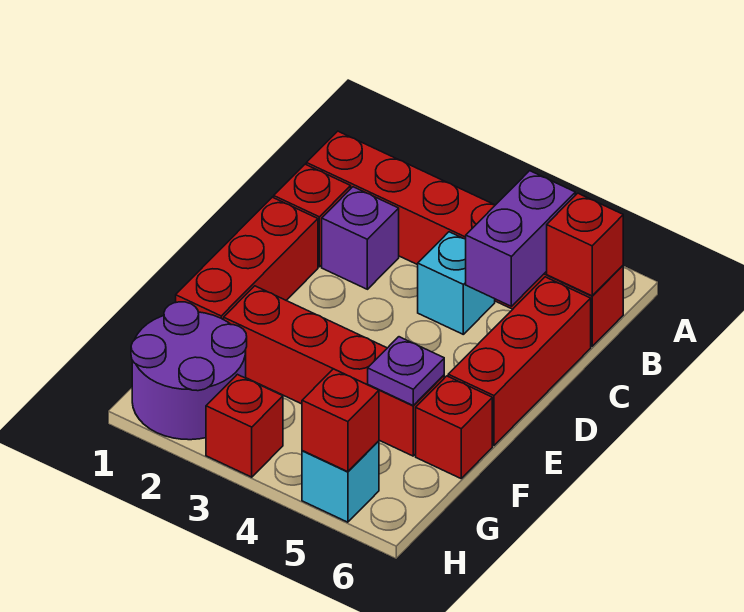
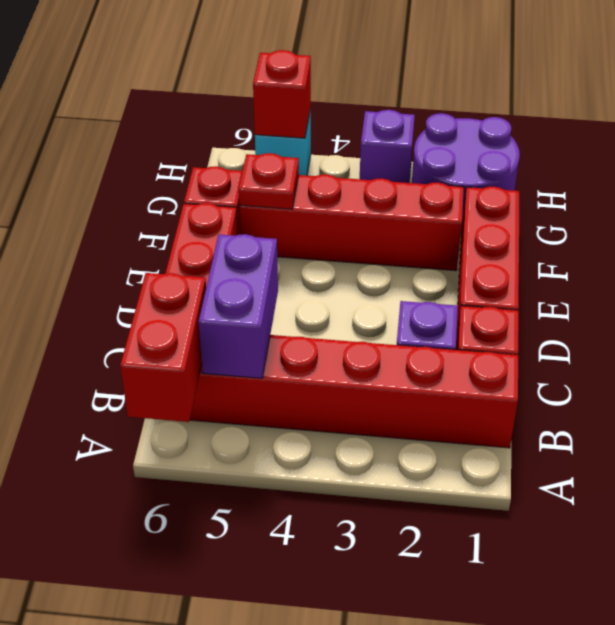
red brick B6 level 2 -> red brick A6:B6 level 2
cyan brick C4 level 1 -> none
purple plate F5 level 2 -> red plate F5 level 2
red brick H3 level 1 -> purple brick H3 level 1

